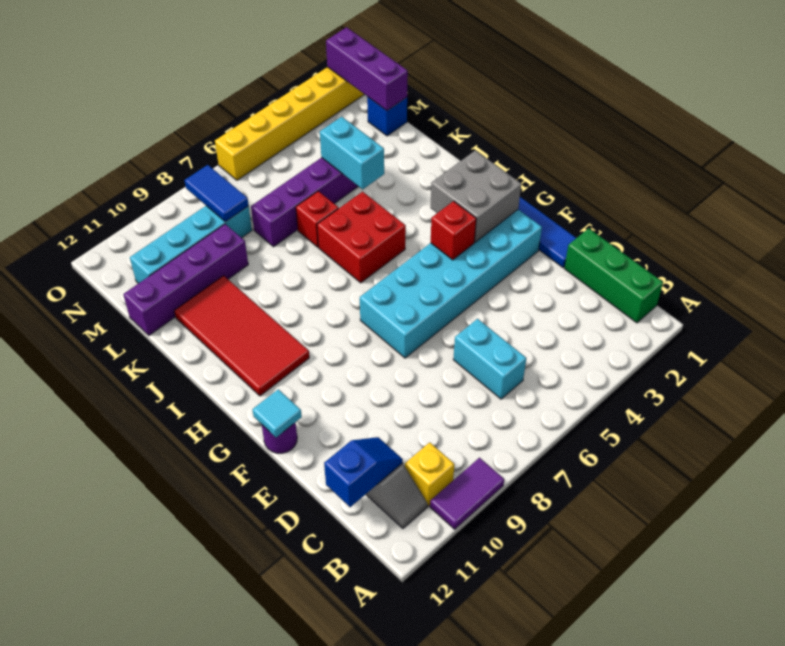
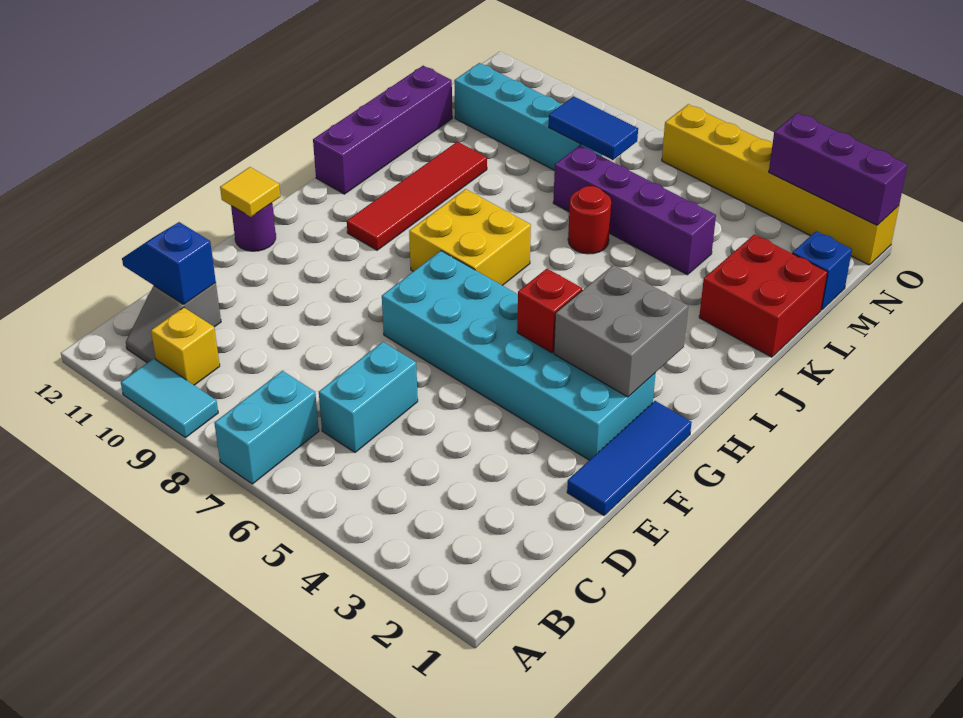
purple tile A9:A10 level 1 -> cyan tile A9:A10 level 1
green brick B1:D1 level 1 -> none
blue slope C11:C12 level 2 top 12 -> blue slope C11:C12 level 2 top 11
cyan tile F12 level 2 -> yellow tile F12 level 2
none -> yellow brick H7:I8 level 1
red tile H10:K11 level 1 -> red tile H10:K10 level 1
red brick I5:J6 level 1 -> red brick K1:L2 level 1
cyan brick K4:L4 level 2 -> cyan brick A7:B7 level 1
red brick K6 level 1 -> red round brick K6 level 1
purple brick L9:L12 level 1 -> purple brick I12:L12 level 1
purple brick M1:O1 level 2 -> purple brick O1:O3 level 2
blue tile M8:N8 level 2 -> blue tile M7:M8 level 2

